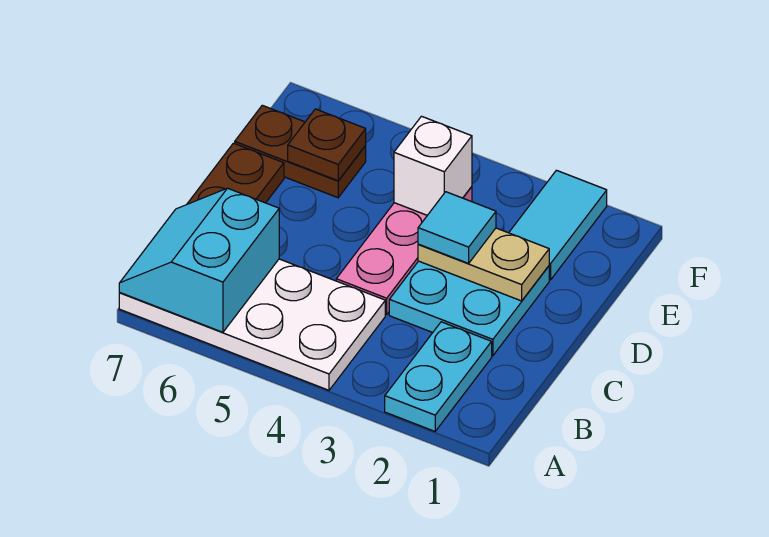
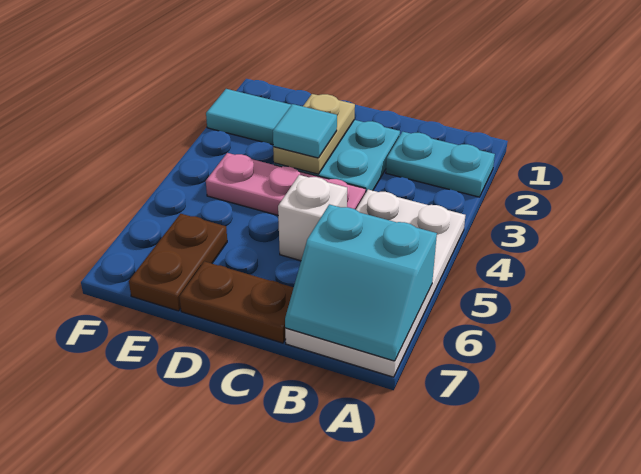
white brick E4 level 2 -> white brick C5 level 1
brown plate E6 level 2 -> none

